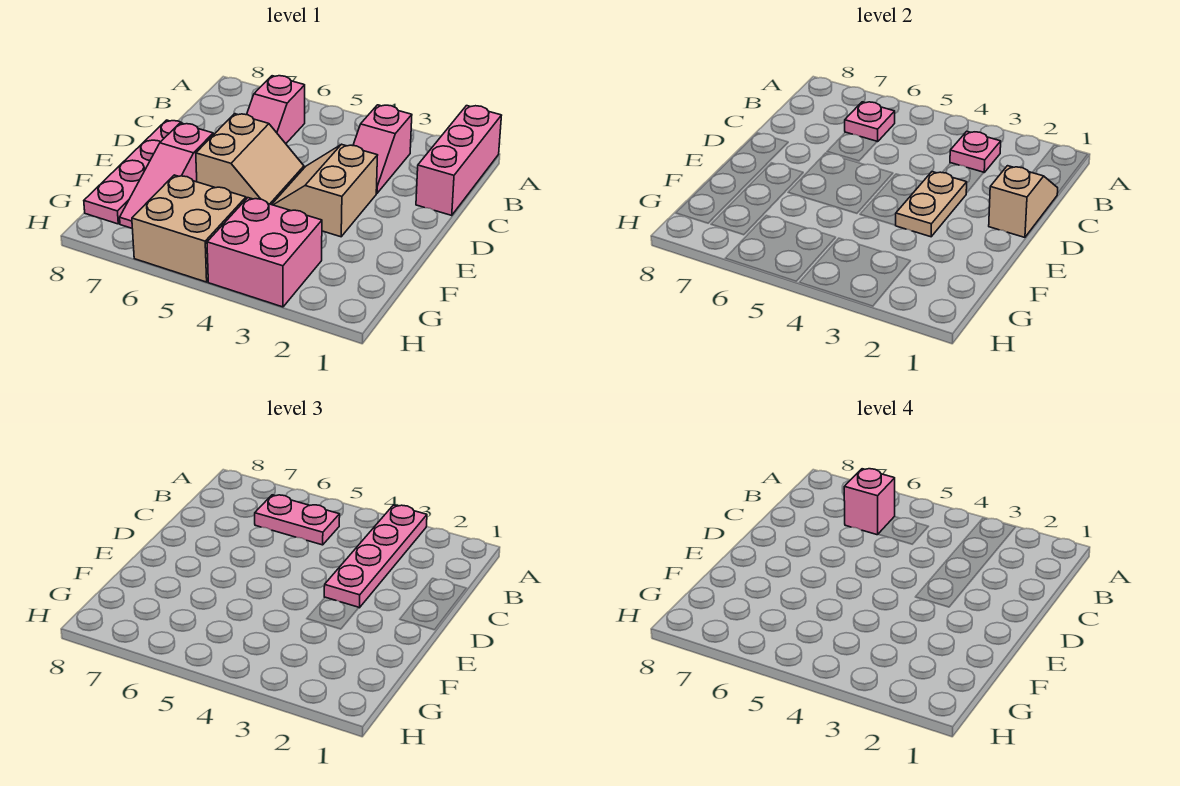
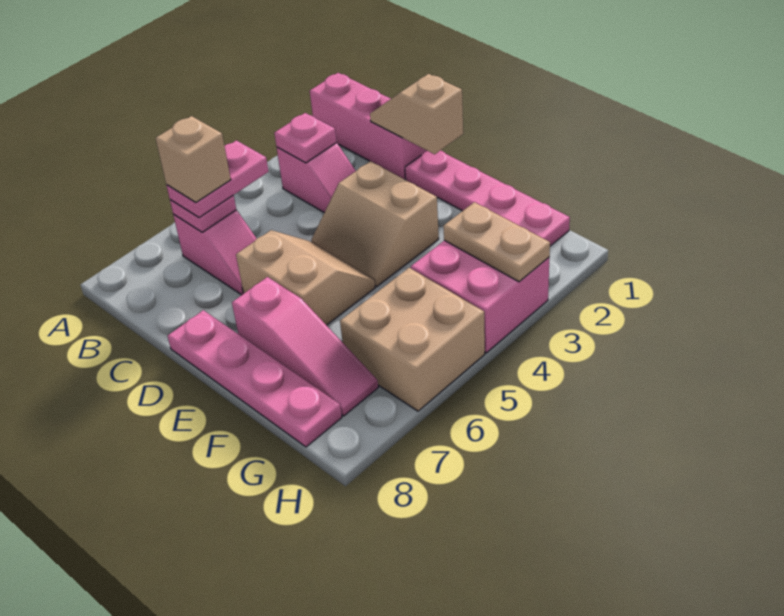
pink plate A3:D3 level 3 -> pink plate D1:G1 level 1
pink brick B6 level 4 -> tan brick B6 level 4
tan plate D3:E3 level 2 -> tan plate G3:H3 level 2

